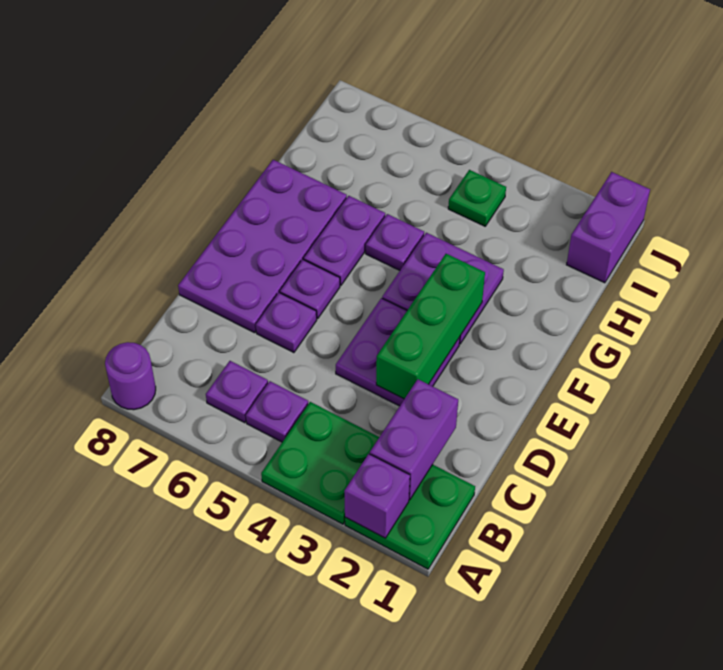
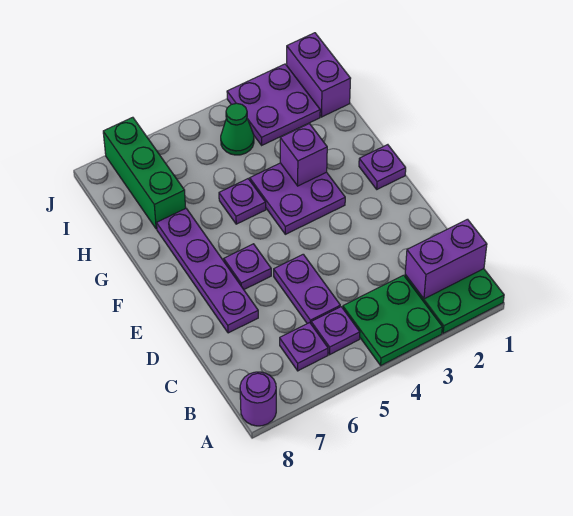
purple brick A2 level 2 -> purple brick G3 level 2
purple brick B2:C2 level 2 -> purple brick B1:B2 level 2
purple plate D3:E4 level 1 -> purple plate I2:J3 level 1
green brick D3:F3 level 2 -> green brick H7:J7 level 1
purple plate D6 level 1 -> purple plate F1 level 1
purple plate D7:G8 level 1 -> purple plate D7:G7 level 1
purple plate F6:G6 level 1 -> purple plate C5:D5 level 1
green plate I4 level 1 -> green cone I4 level 1

